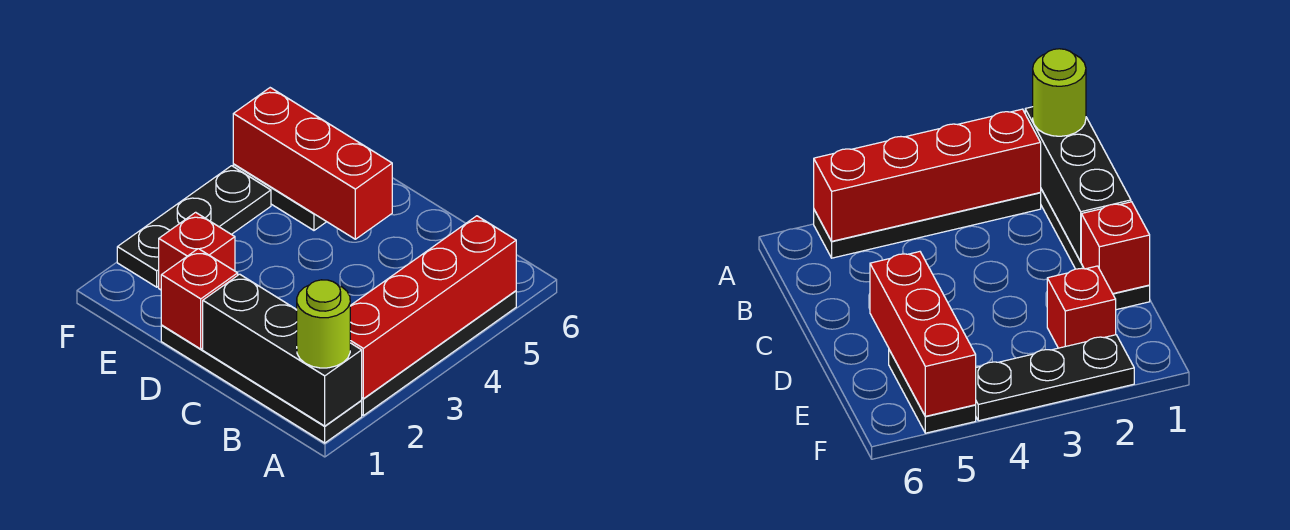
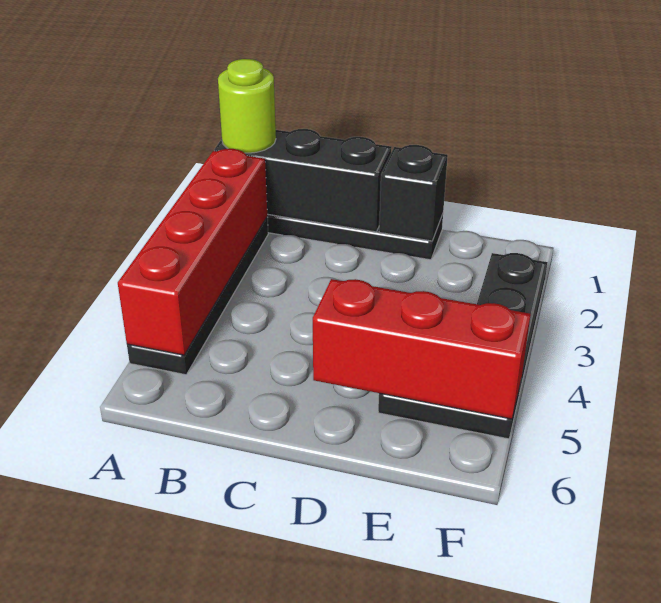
red brick D1 level 2 -> black brick D1 level 2
red brick E2 level 1 -> none

